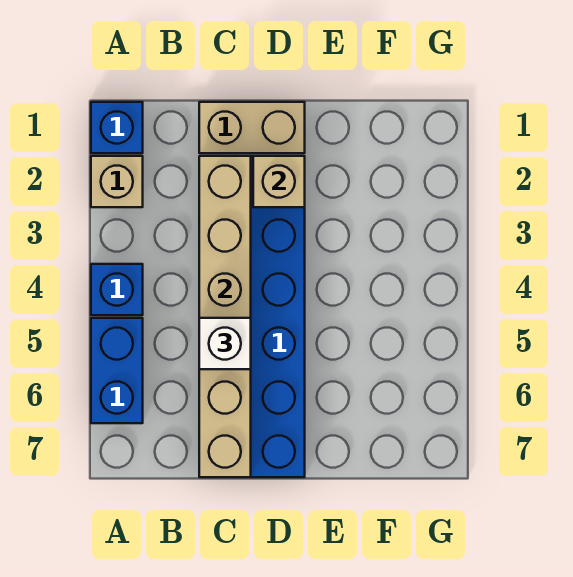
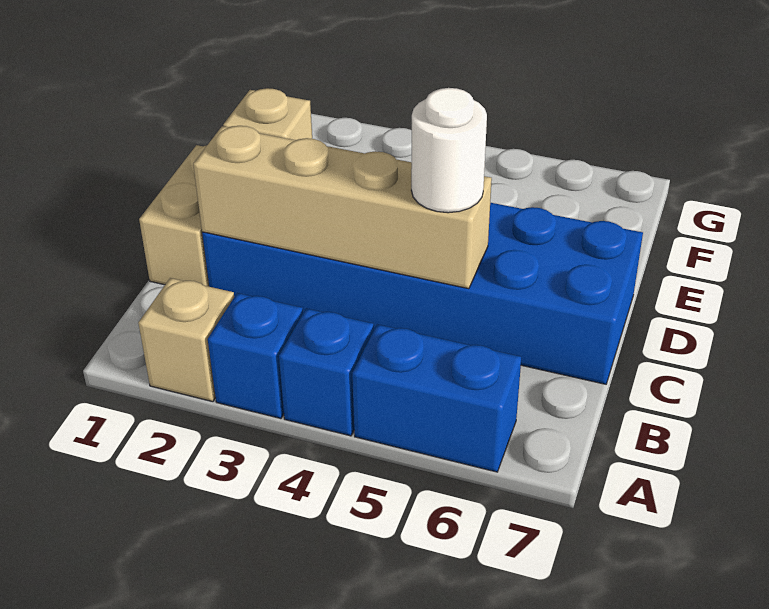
blue brick A1 level 1 -> blue brick A3 level 1
tan brick C2:C7 level 2 -> tan brick C2:C5 level 2
white brick C5 level 3 -> white round brick C5 level 3

